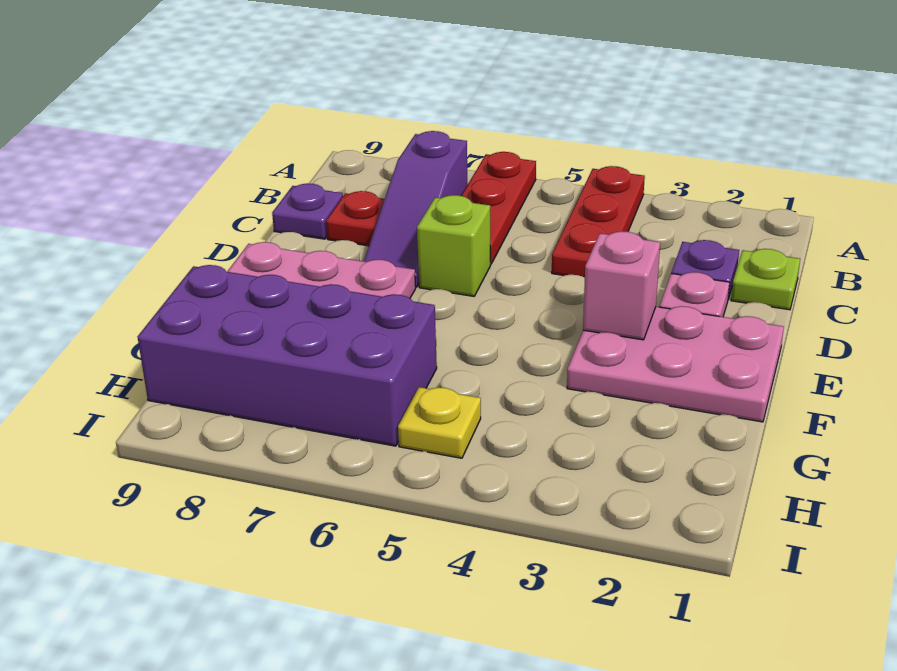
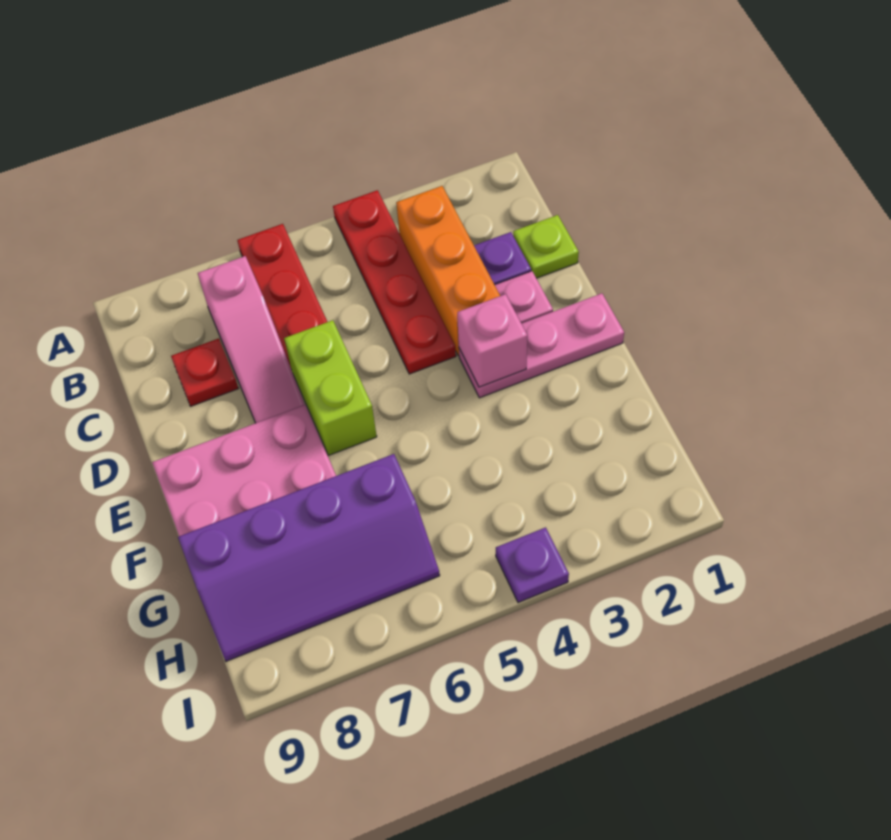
red plate A4:C4 level 1 -> red plate A4:D4 level 1
none -> orange brick B3:D3 level 1
purple slope B7:D7 level 1 top B -> pink slope B7:D7 level 1 top B
purple plate C9 level 1 -> purple plate I4 level 1
lime brick D6 level 1 -> lime brick D6:E6 level 1
pink plate E1:F3 level 1 -> pink plate E1:E3 level 1
purple brick G6:H9 level 1 -> purple slope G6:H9 level 1 top G
yellow plate H5 level 1 -> none

